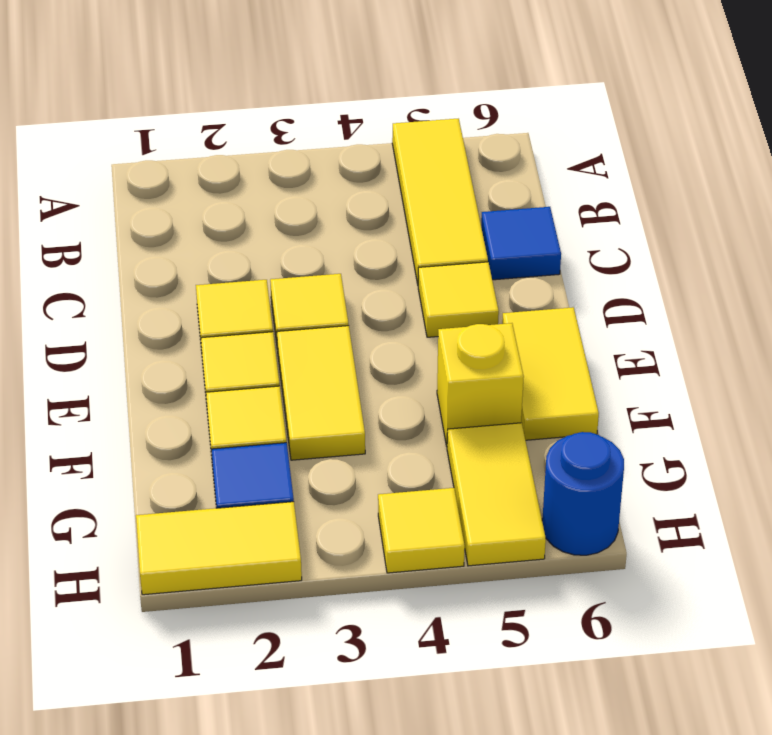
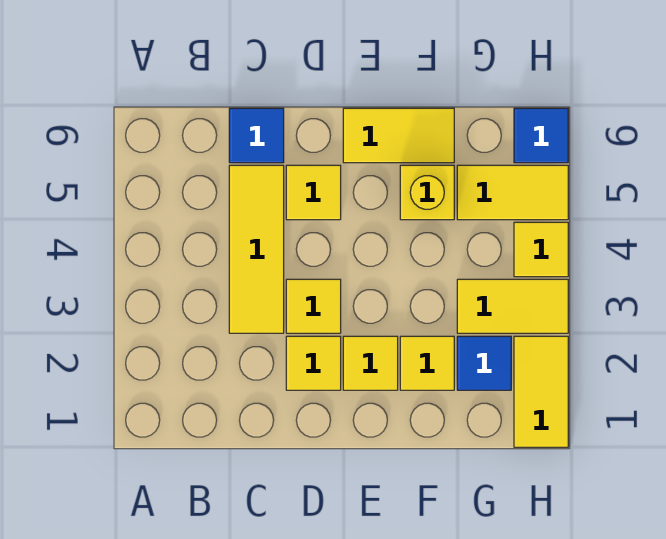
yellow tile A5:C5 level 1 -> yellow tile C3:C5 level 1
yellow tile E3:F3 level 1 -> yellow tile G3:H3 level 1
blue round brick H6 level 1 -> blue tile H6 level 1

